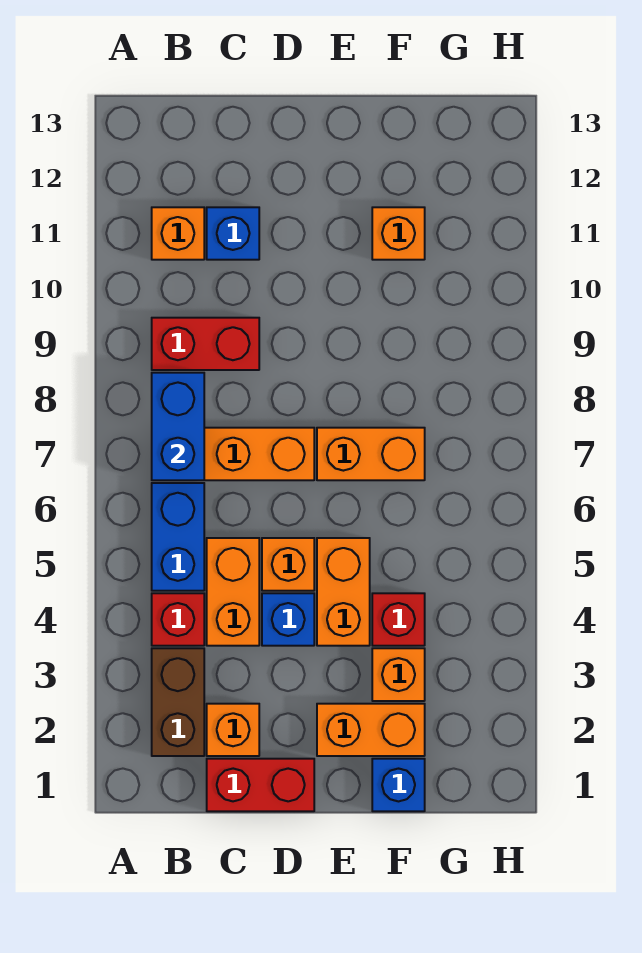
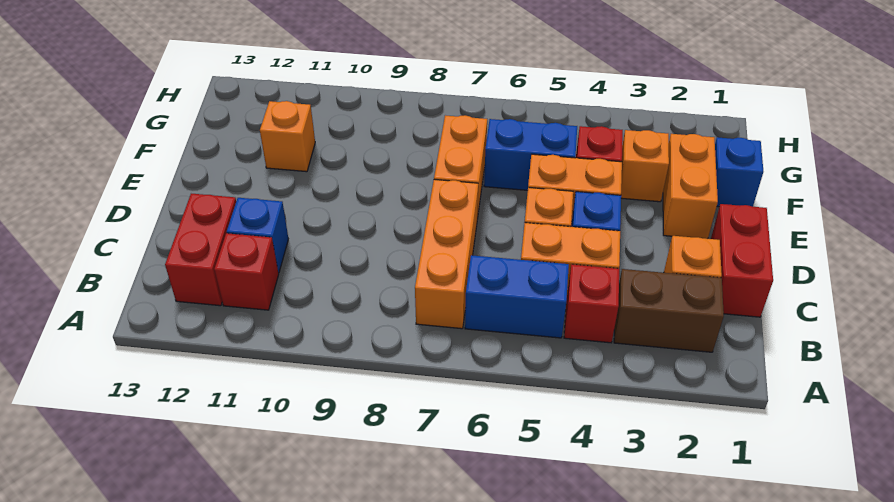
blue brick B7:B8 level 2 -> blue brick F5:F6 level 1
red brick B9:C9 level 1 -> red brick B12:C12 level 1
orange brick B11 level 1 -> red brick B11 level 1

